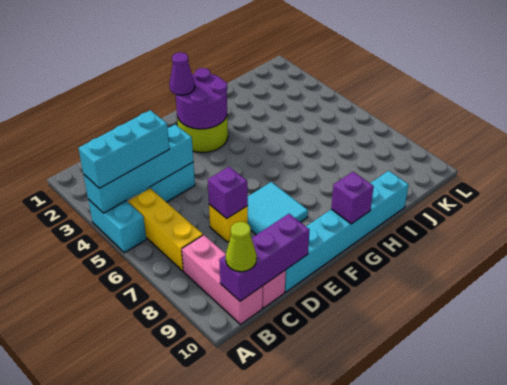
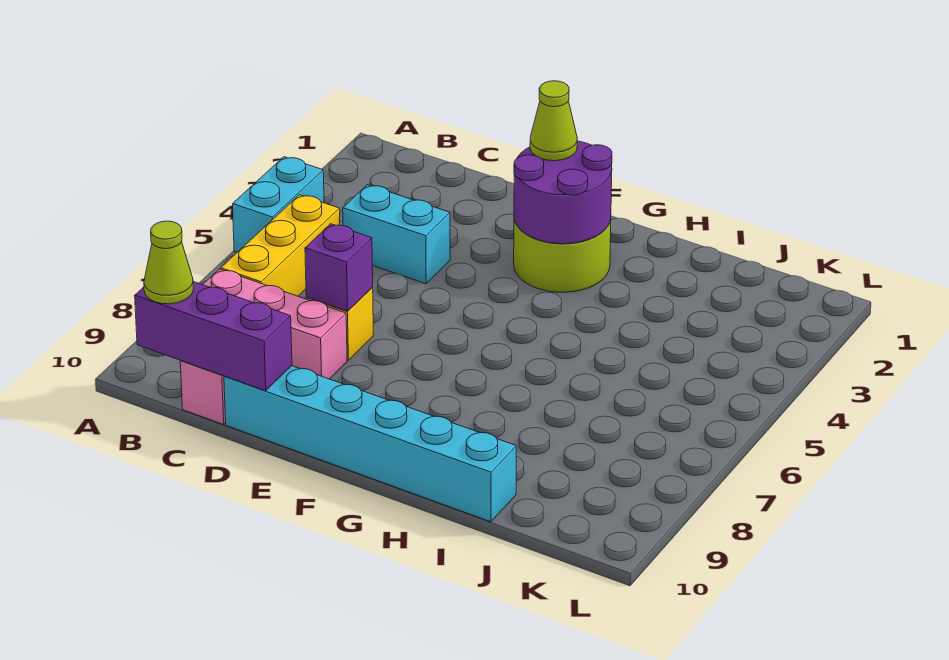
cyan brick A4:D4 level 2 -> none
cyan brick A4:C4 level 3 -> none
pink brick B8:B10 level 1 -> pink brick B8:D8 level 1
cyan tile E7:F8 level 1 -> none
purple cone F2 level 3 -> lime cone F2 level 3
purple brick G10 level 2 -> none

